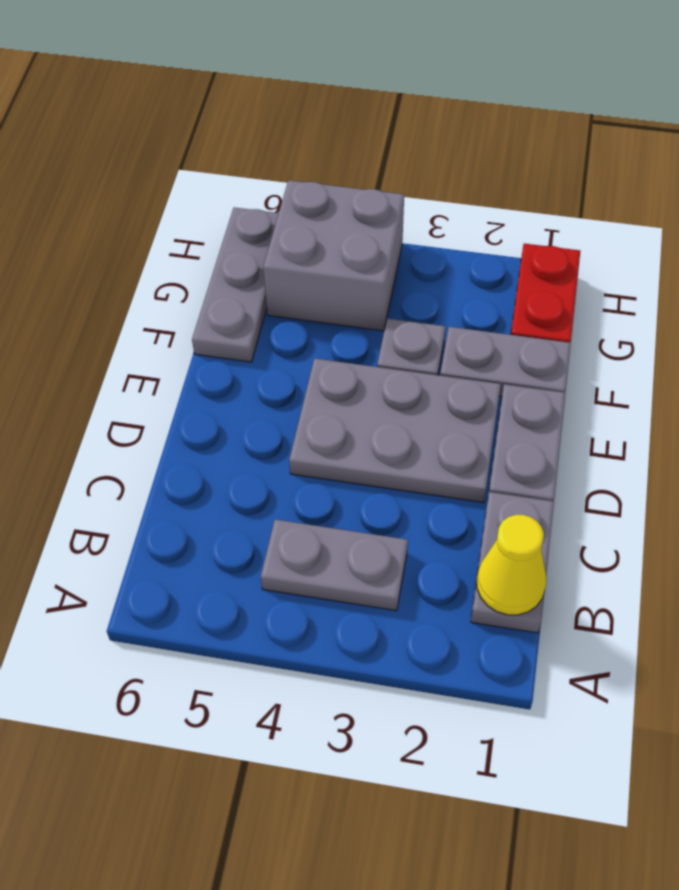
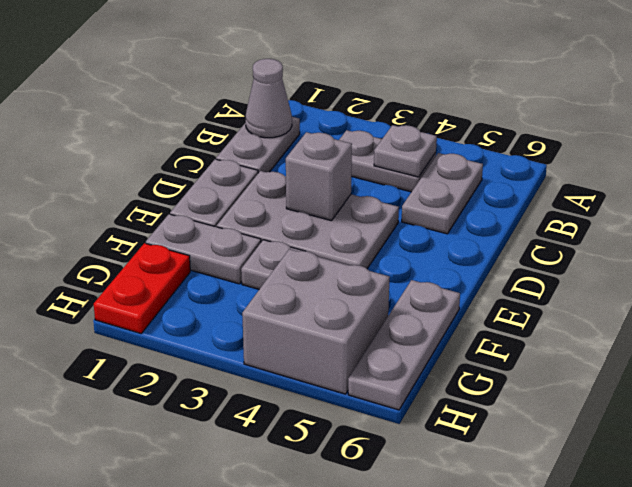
yellow cone B1 level 2 -> grey cone B1 level 2
none -> grey plate B4 level 2
none -> grey plate B5:C5 level 1
none -> grey brick D3 level 2

